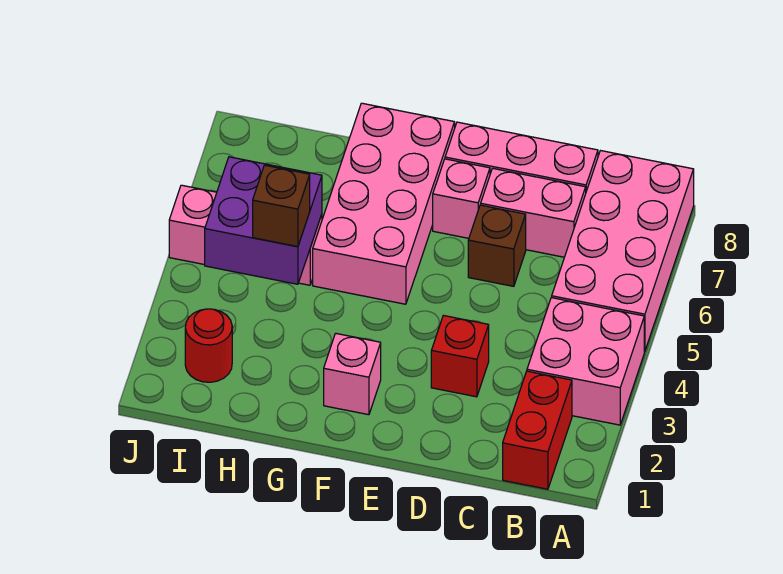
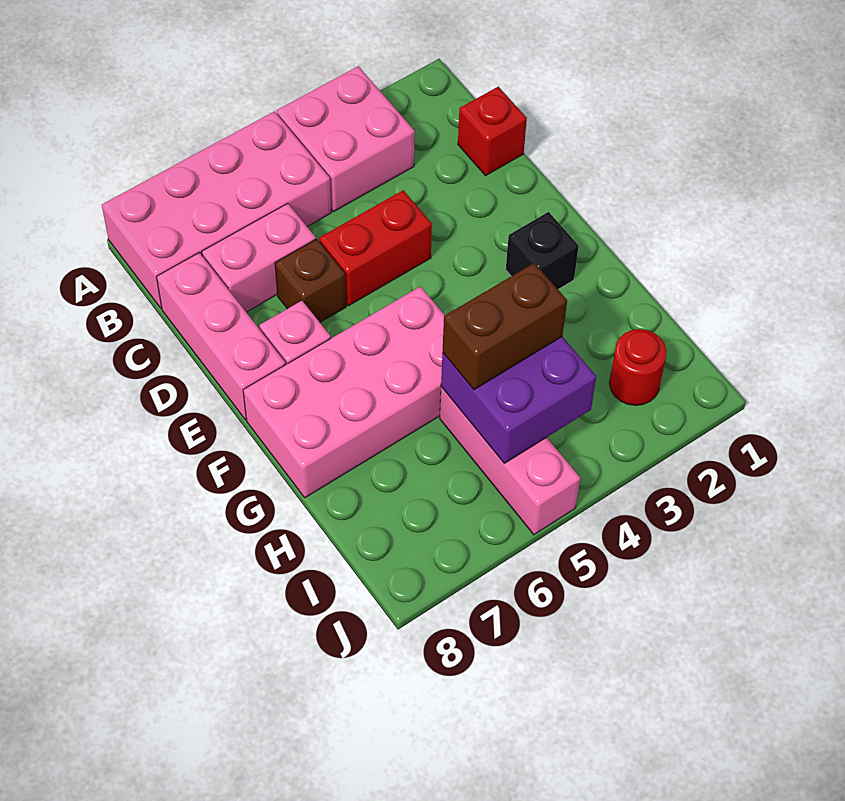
red brick B1:B2 level 1 -> red brick D4:D5 level 1
pink brick C7:D7 level 1 -> pink brick C6:C7 level 1
red brick D3 level 1 -> red brick C1 level 1
pink brick F2 level 1 -> black brick F2 level 1
brown brick H4 level 3 -> brown brick H4:H5 level 3

